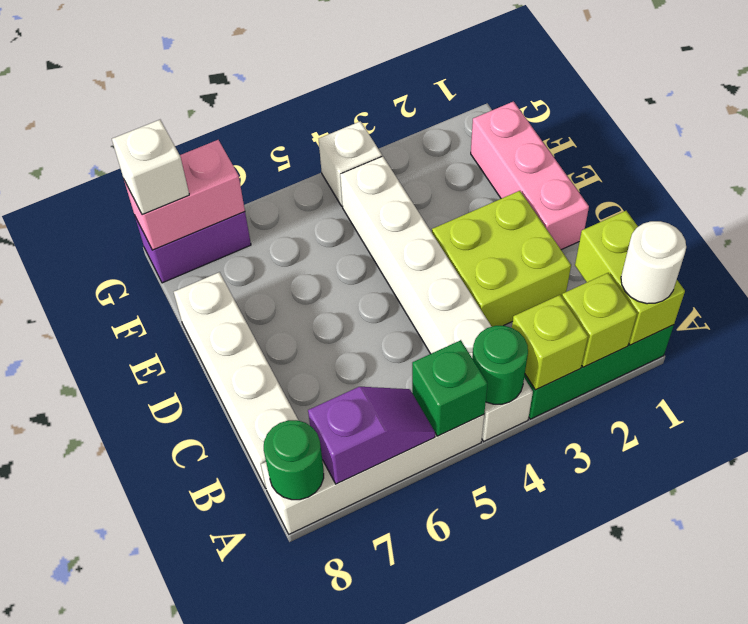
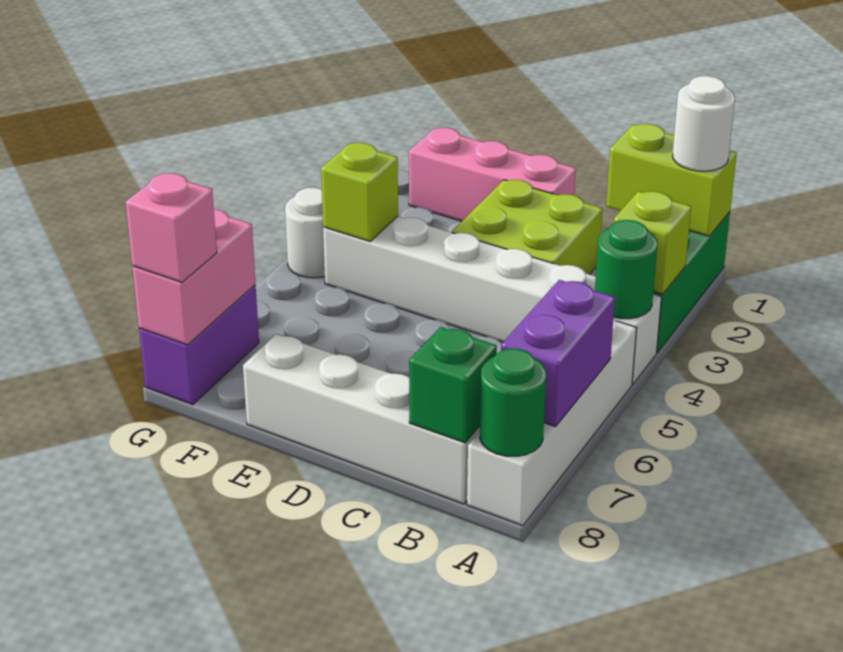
lime brick A2 level 2 -> lime brick F4 level 2
green brick A5 level 2 -> green brick B8 level 2
purple slope A6:A7 level 2 top 7 -> purple brick A6:A7 level 2
white brick G4 level 1 -> white round brick G4 level 1
white brick G8 level 3 -> pink brick G8 level 3

